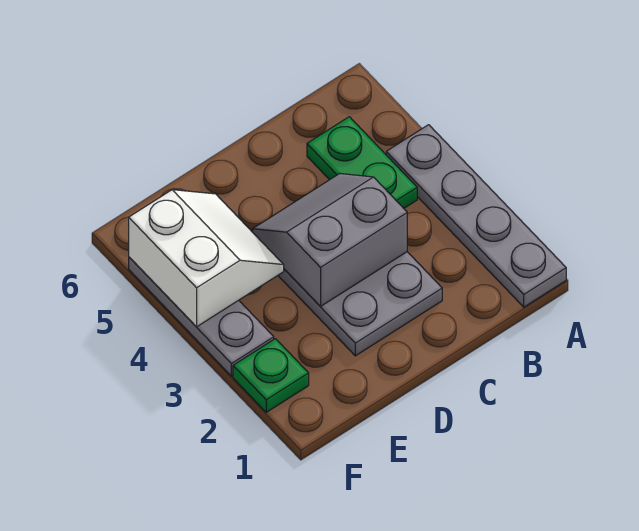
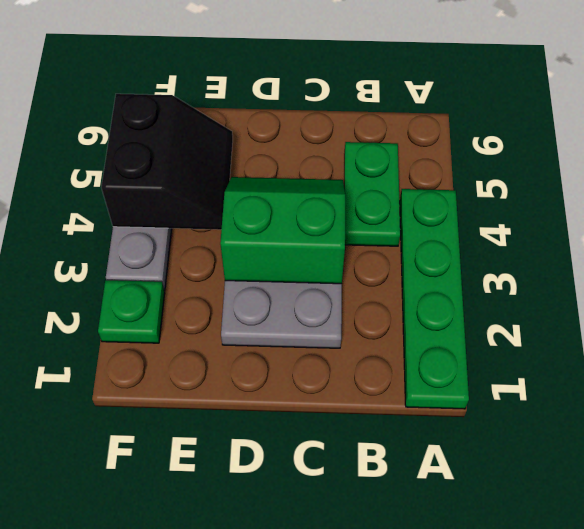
grey plate A1:A4 level 1 -> green plate A1:A4 level 1
grey slope C3:D4 level 2 top 3 -> green slope C3:D4 level 2 top 3
white slope E4:F5 level 2 top F -> black slope E4:F5 level 2 top F

